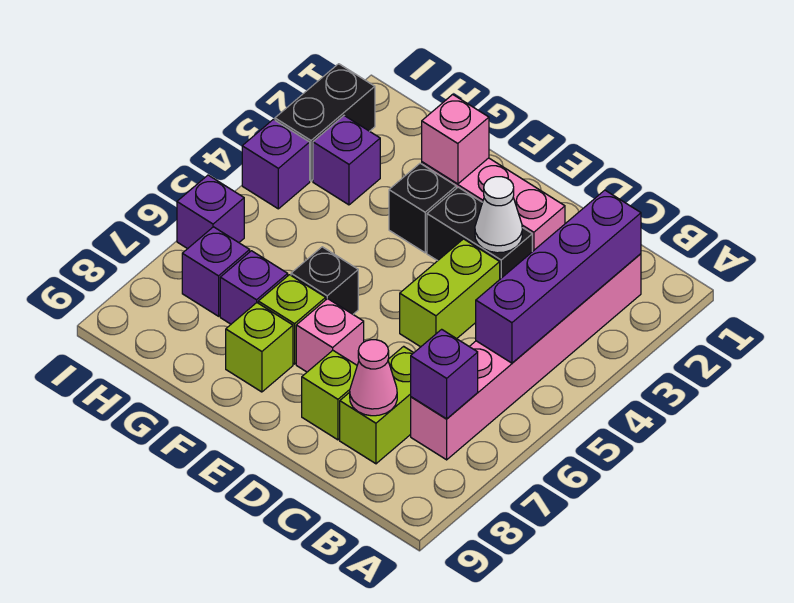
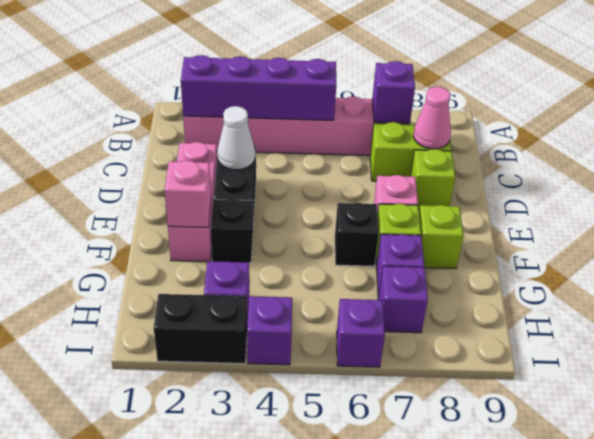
lime brick D4:D5 level 1 -> none

